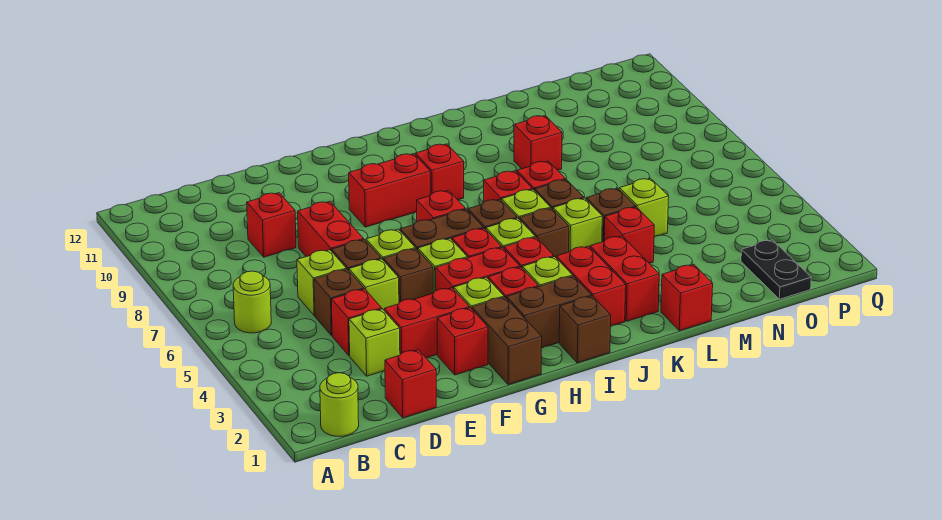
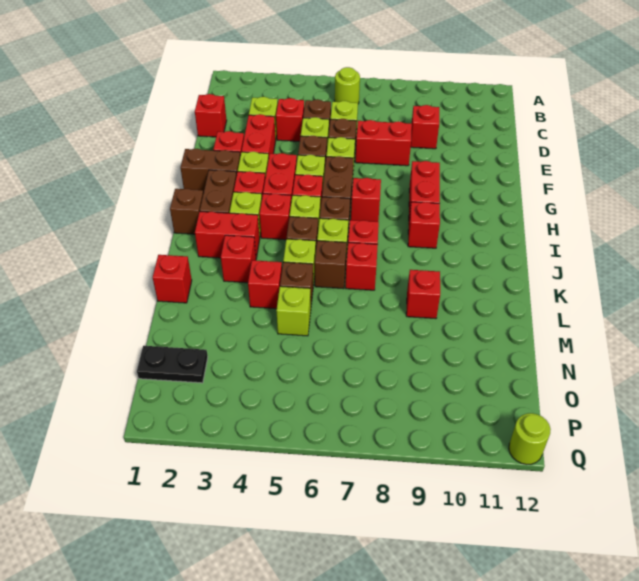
lime round brick B1 level 1 -> lime round brick Q12 level 1
red brick K2:K3 level 1 -> red brick K3 level 1

